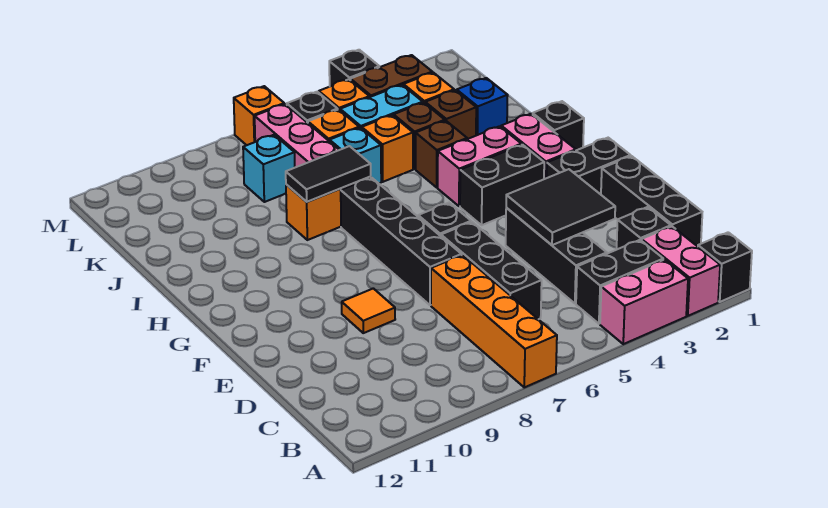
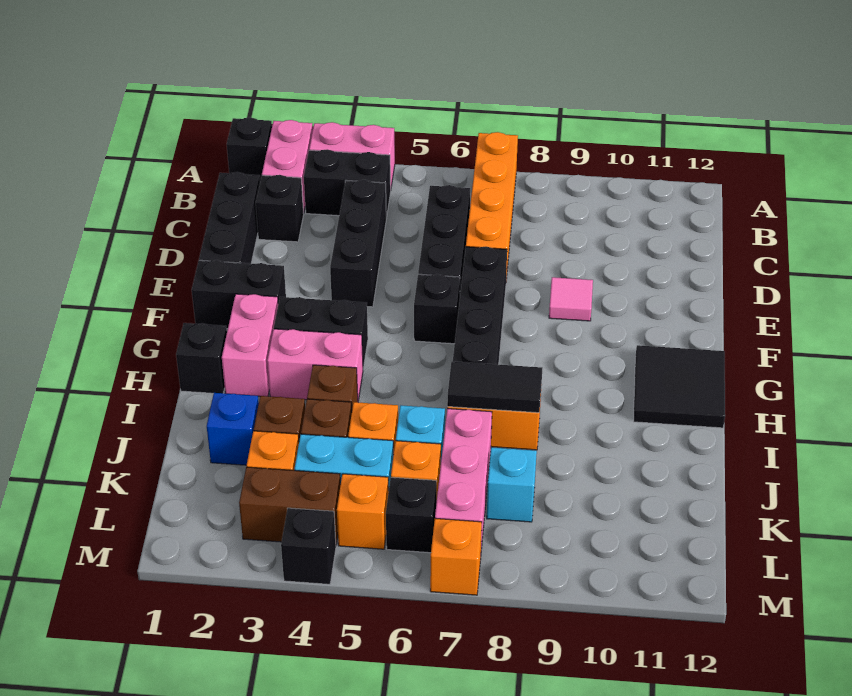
black tile D3:E4 level 2 -> black tile G11:H12 level 1
orange tile E9 level 1 -> pink tile E9 level 1

